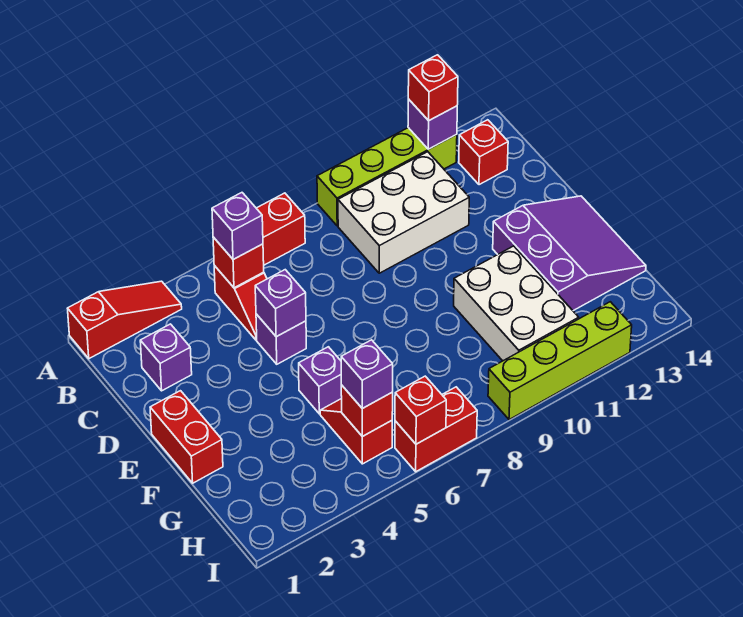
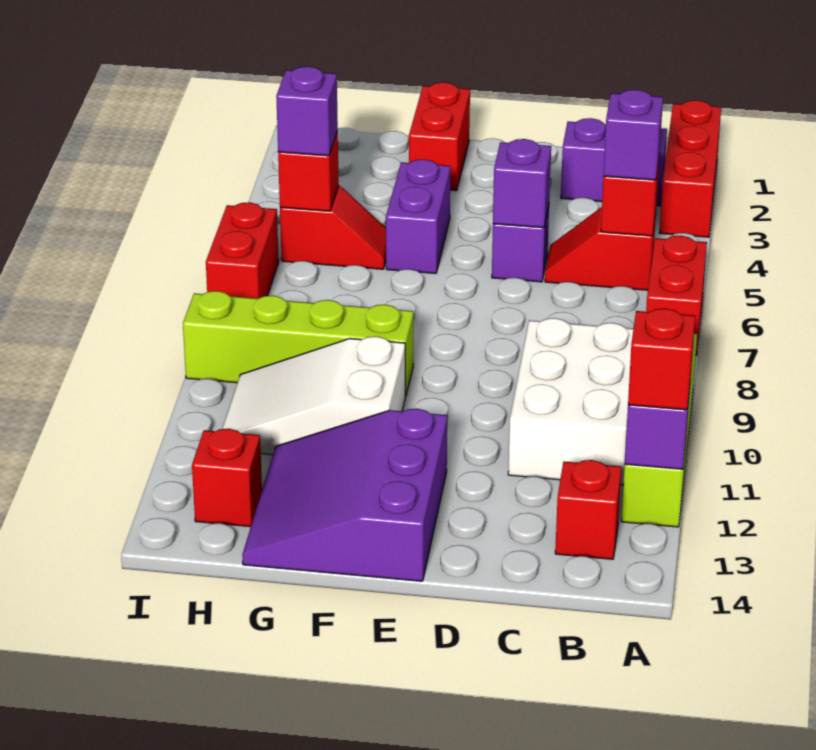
red slope A1:A3 level 1 top 1 -> red brick A1:A3 level 1
purple brick C2 level 1 -> purple brick B2:C2 level 1
red brick E1:F1 level 1 -> red brick F1:F2 level 1
purple slope E12:G14 level 1 top 12 -> purple slope E12:G14 level 1 top E
purple brick F5 level 1 -> purple brick F4:F5 level 1
white brick F10:H11 level 1 -> white slope F10:H11 level 1 top F
red brick I6 level 2 -> red brick H13 level 1
lime brick I9:I12 level 1 -> lime brick F9:I9 level 1

